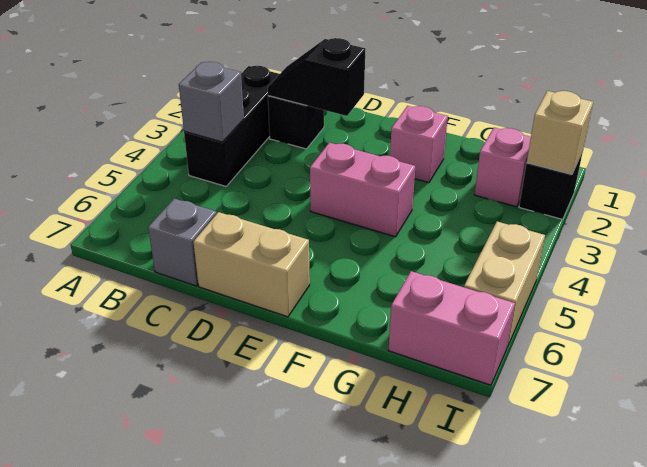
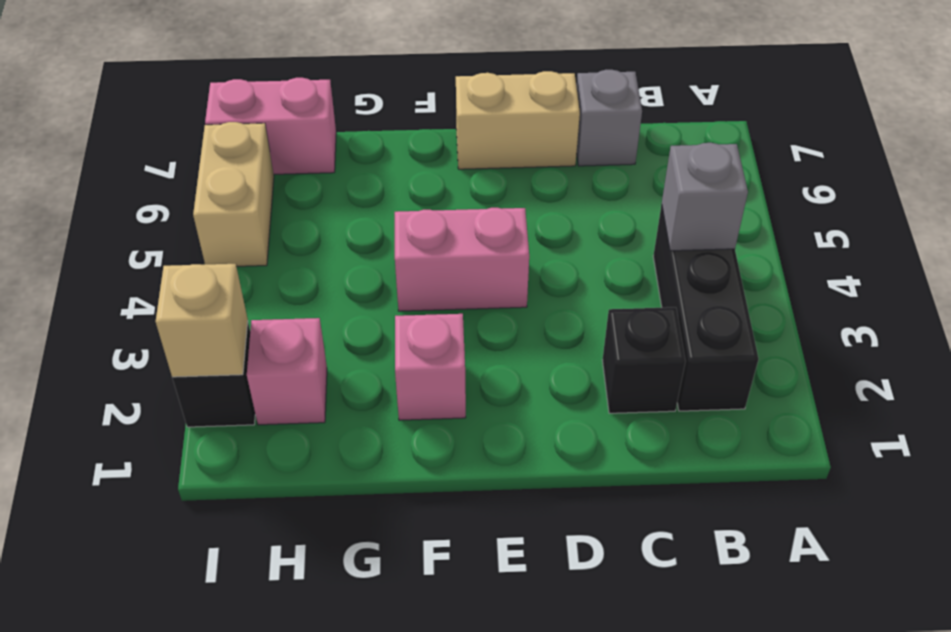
black slope C2:D2 level 2 top D -> none

